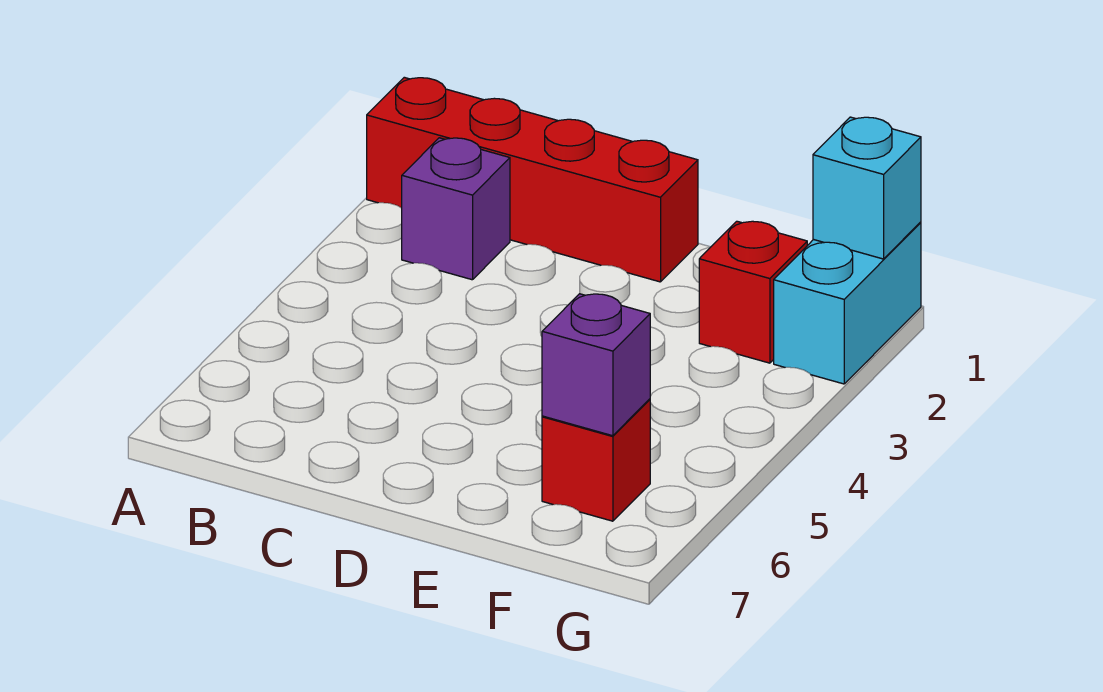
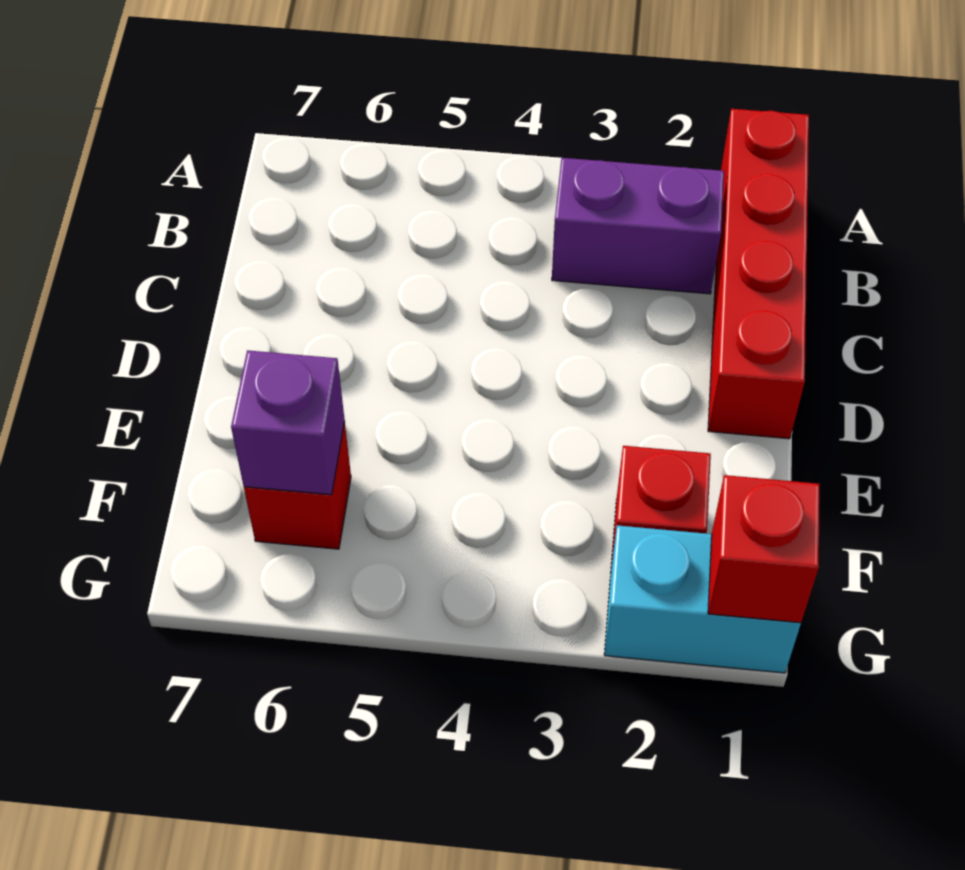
purple brick B2 level 1 -> purple brick B2:B3 level 1
cyan brick G1 level 2 -> red brick G1 level 2

